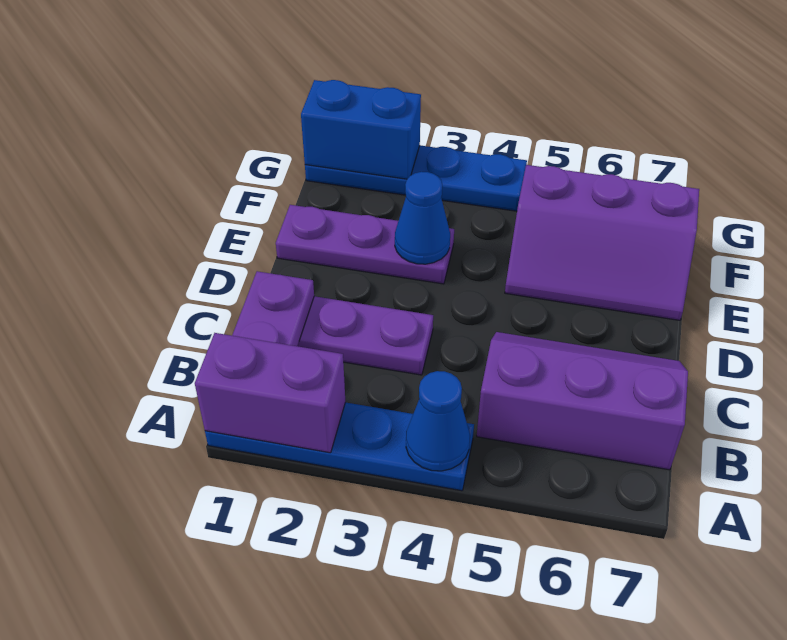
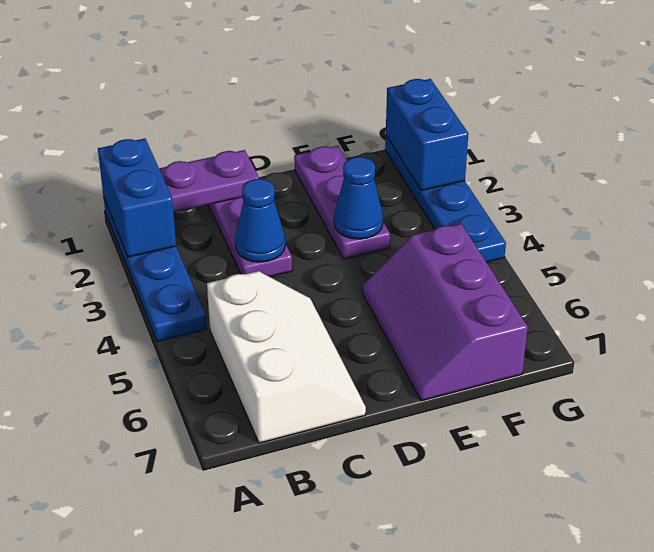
purple brick A1:A2 level 2 -> blue brick A1:A2 level 2
blue cone A4 level 2 -> blue cone C3 level 2
purple slope B5:C7 level 1 top B -> white slope B5:C7 level 1 top B

